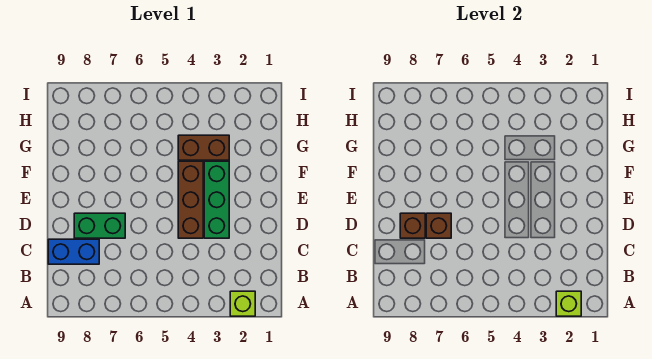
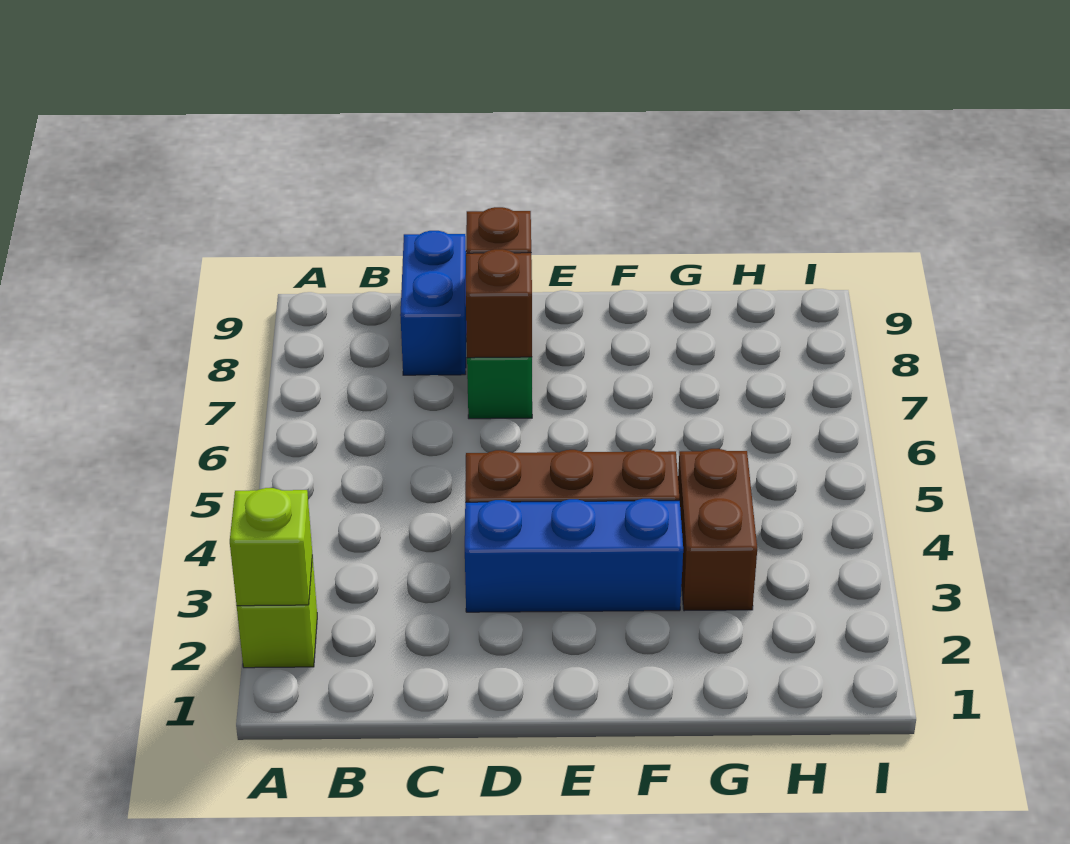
green brick D3:F3 level 1 -> blue brick D3:F3 level 1

